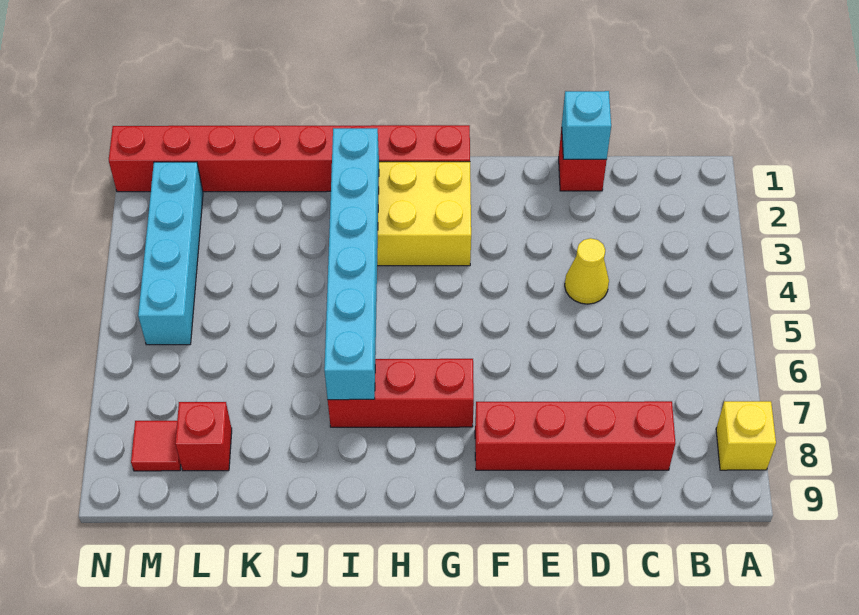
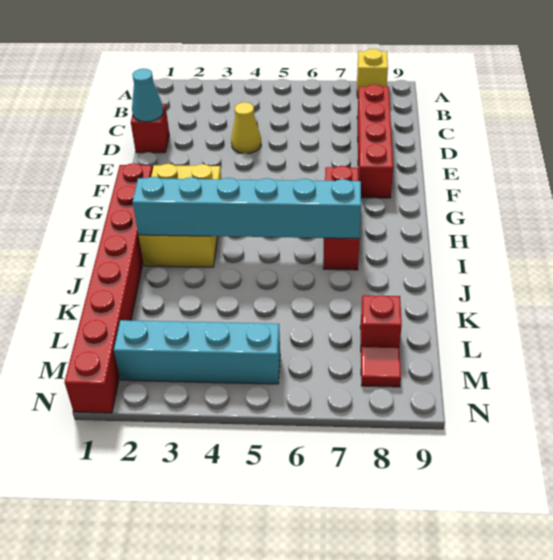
cyan brick D1 level 2 -> cyan cone D1 level 2

